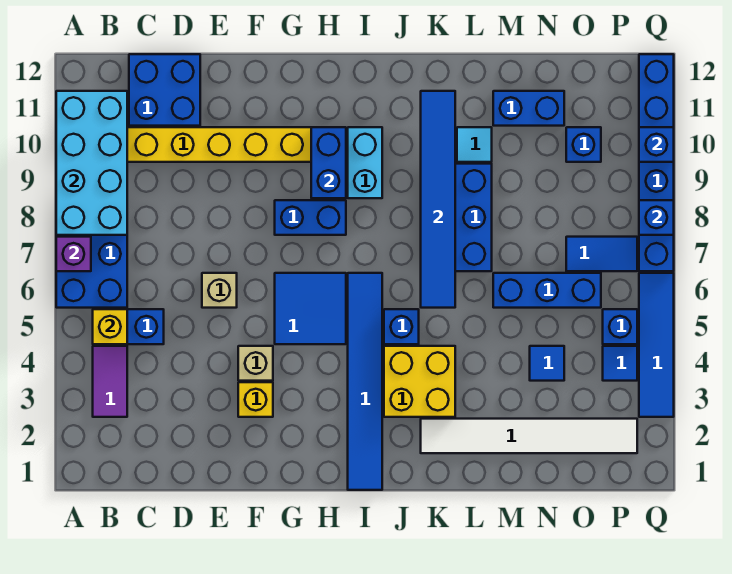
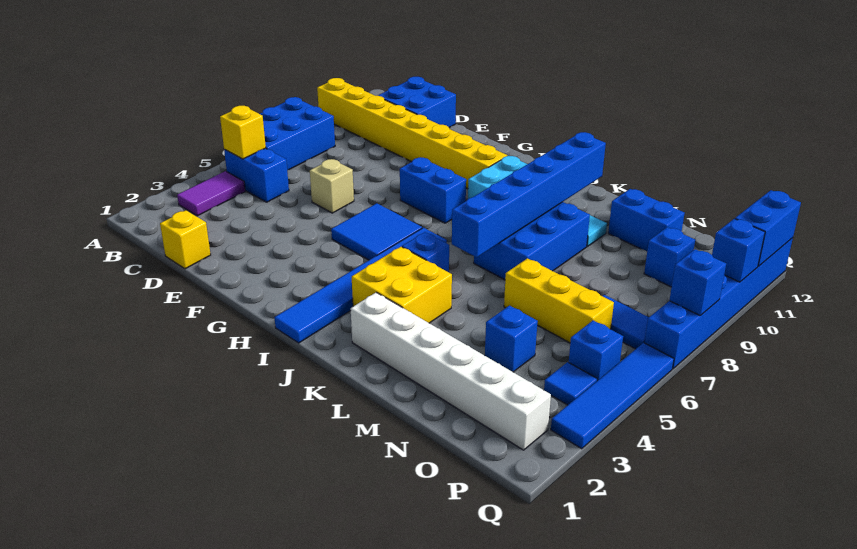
purple brick A7 level 2 -> none
cyan brick A8:B11 level 2 -> none
yellow brick F3 level 1 -> yellow brick D1 level 1
tan brick F4 level 1 -> none
blue brick H9:H10 level 2 -> blue brick Q11:Q12 level 2
white tile K2:P2 level 1 -> white brick K2:P2 level 1
blue tile K6:K11 level 2 -> blue brick K6:K11 level 2
blue brick M6:O6 level 1 -> yellow brick M6:O6 level 1
blue tile N4 level 1 -> blue brick N4 level 1

